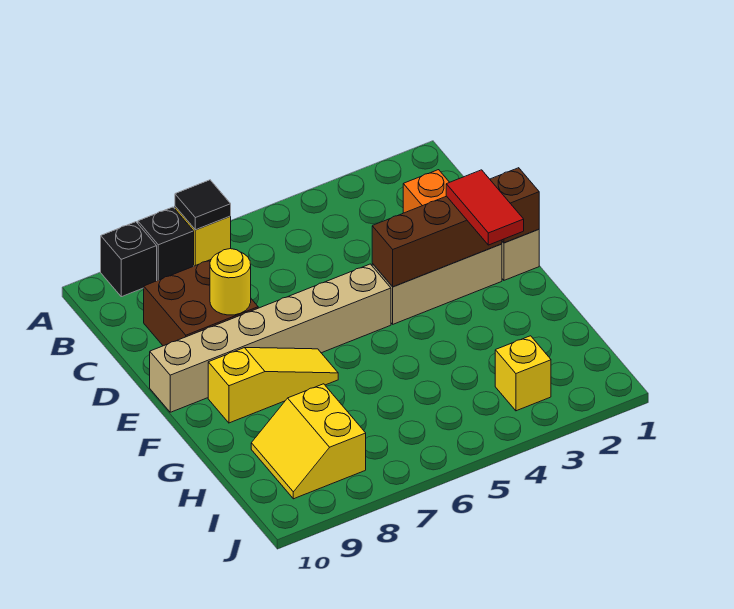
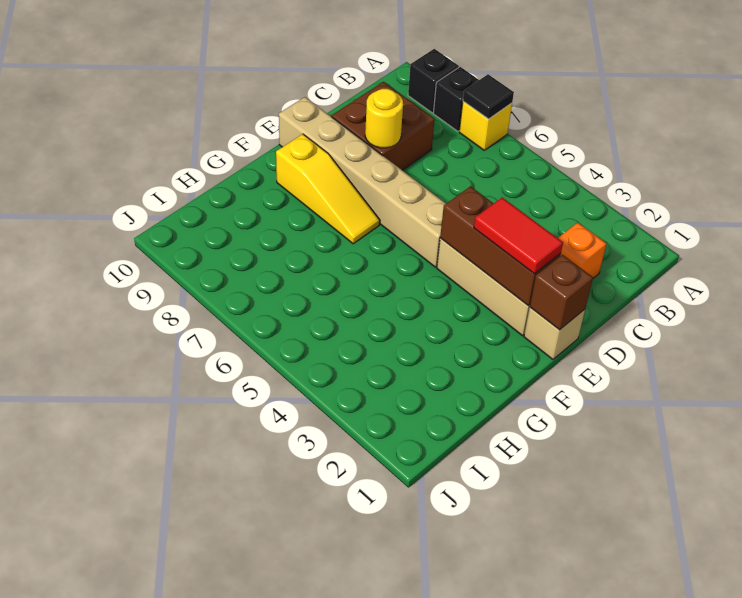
red tile E2:F2 level 3 -> red tile E2:E3 level 3
yellow slope H8:I9 level 1 top 8 -> none
yellow brick I3 level 1 -> none

